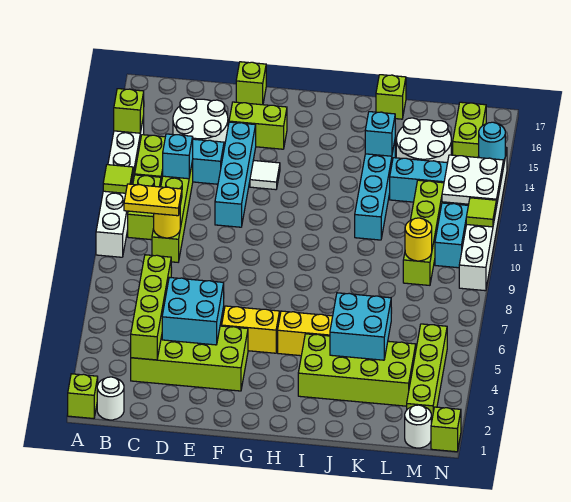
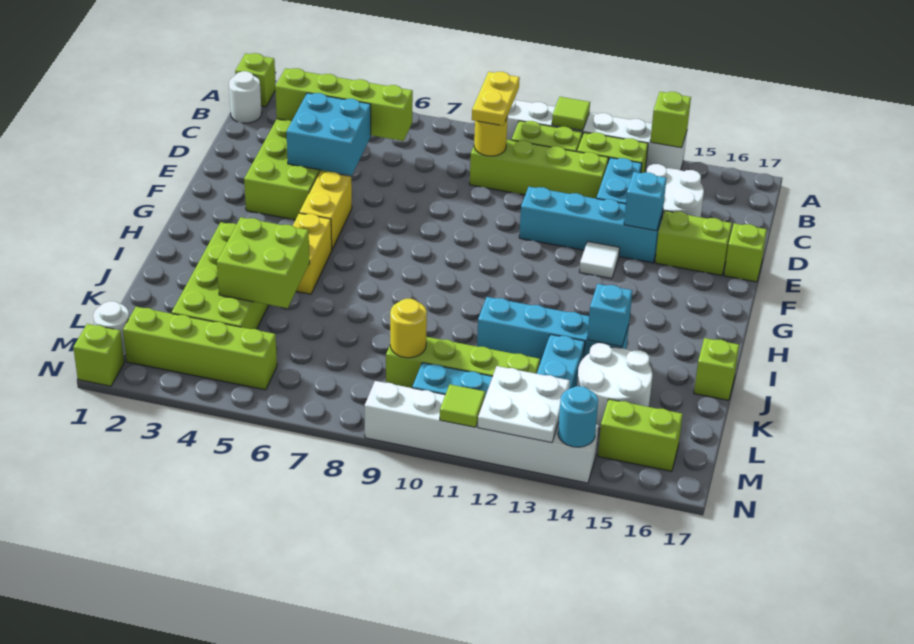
cyan brick C12 level 2 -> cyan brick E14 level 2
lime brick E15:F15 level 1 -> lime brick E15:E16 level 1
cyan brick J4:K5 level 2 -> lime brick J4:K5 level 2

